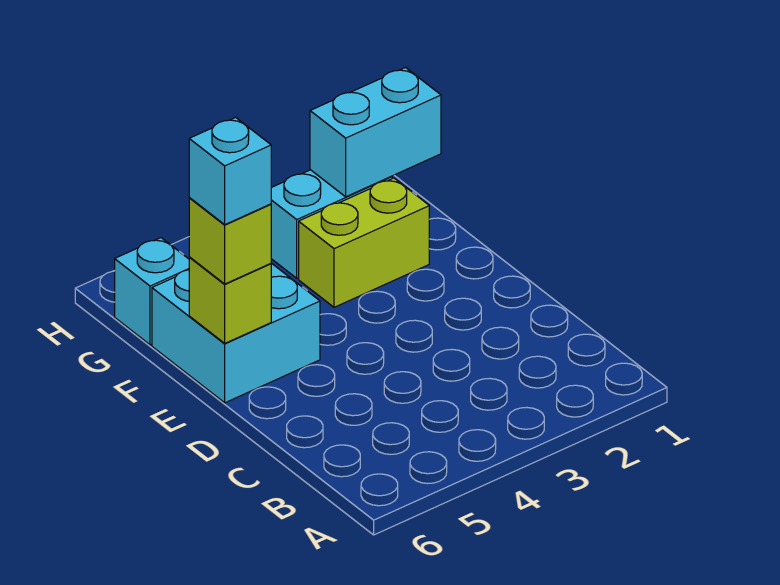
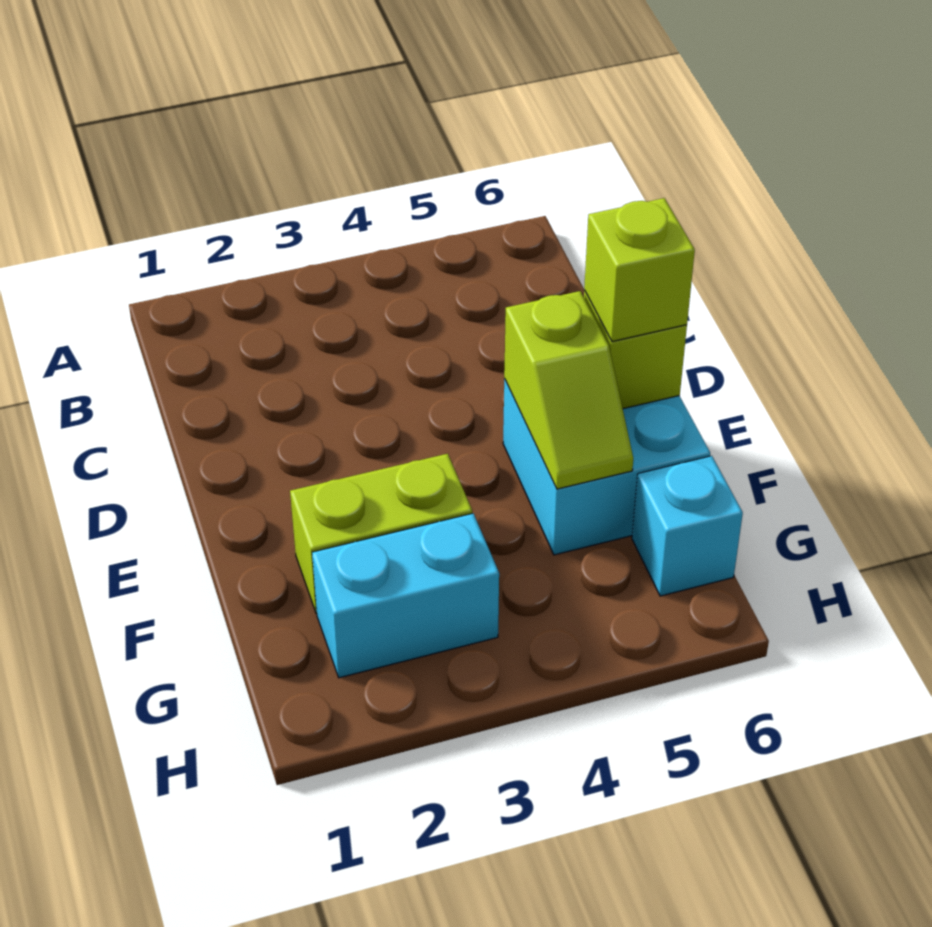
none -> lime slope E5:F5 level 2 top E
cyan brick E6 level 4 -> none
cyan brick G1:G2 level 2 -> none

